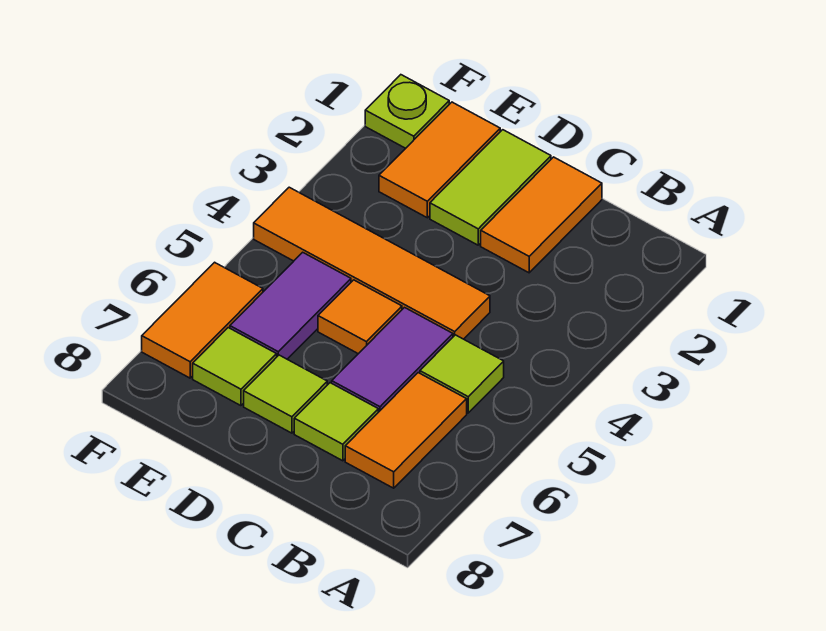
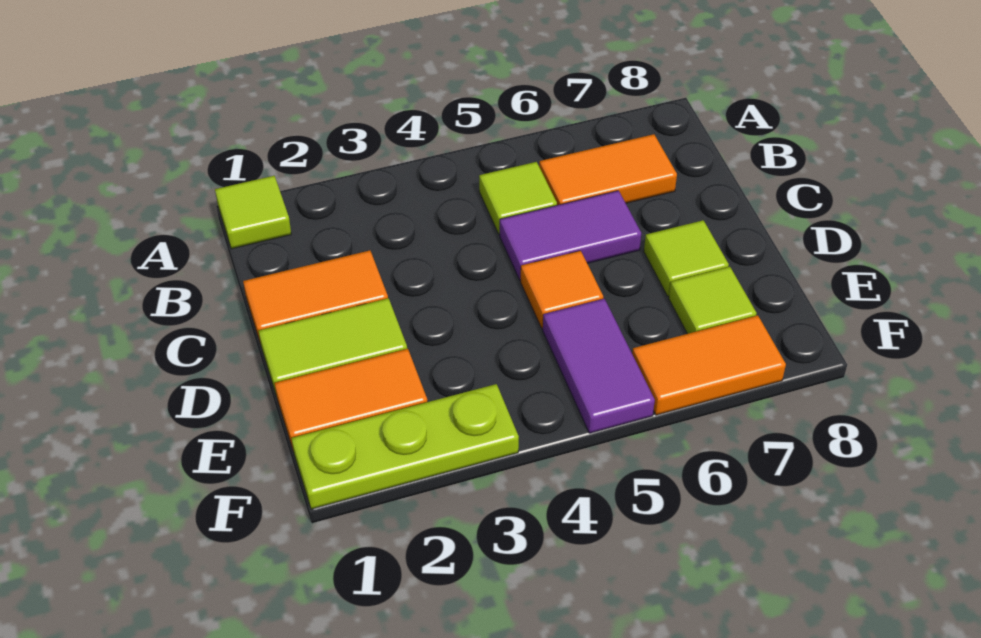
orange tile C4:F4 level 1 -> none
lime tile C7 level 1 -> lime tile A1 level 1
purple tile E5:E6 level 1 -> purple tile E5:F5 level 1
lime plate F1 level 1 -> lime plate F1:F3 level 1

